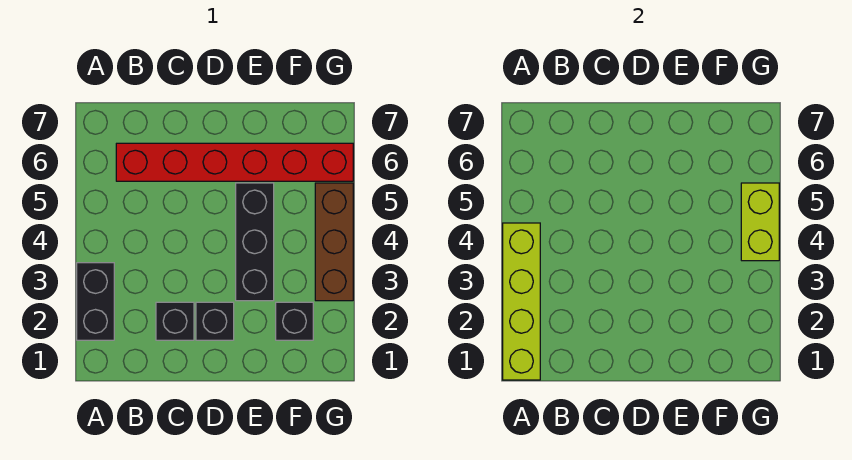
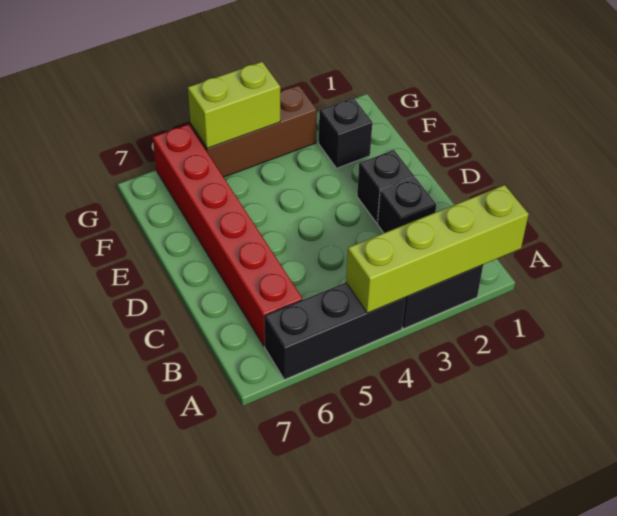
black brick E3:E5 level 1 -> black brick A4:A6 level 1

